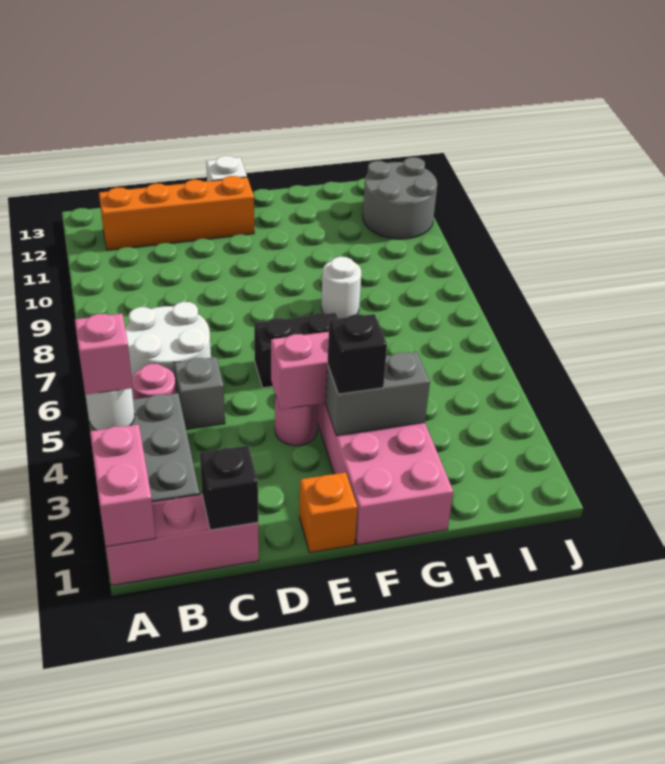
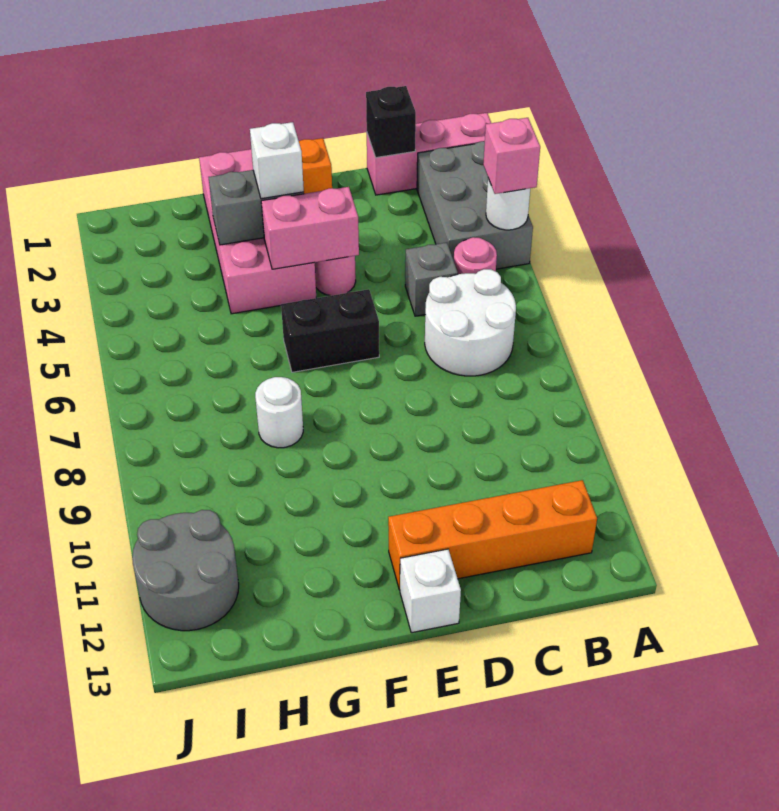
pink brick A1:A2 level 2 -> none
black brick F3 level 3 -> white brick F3 level 3

